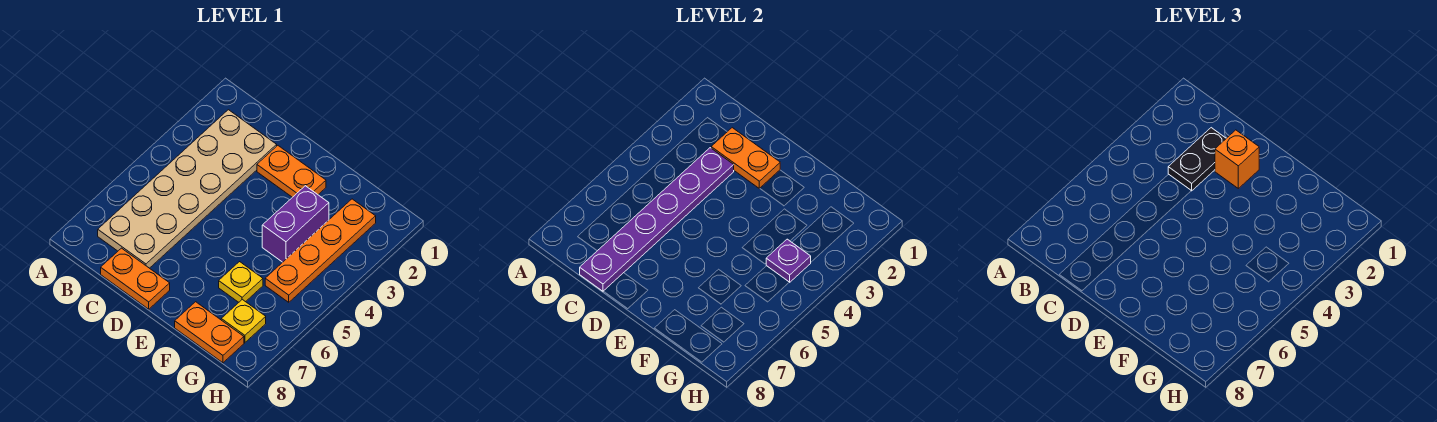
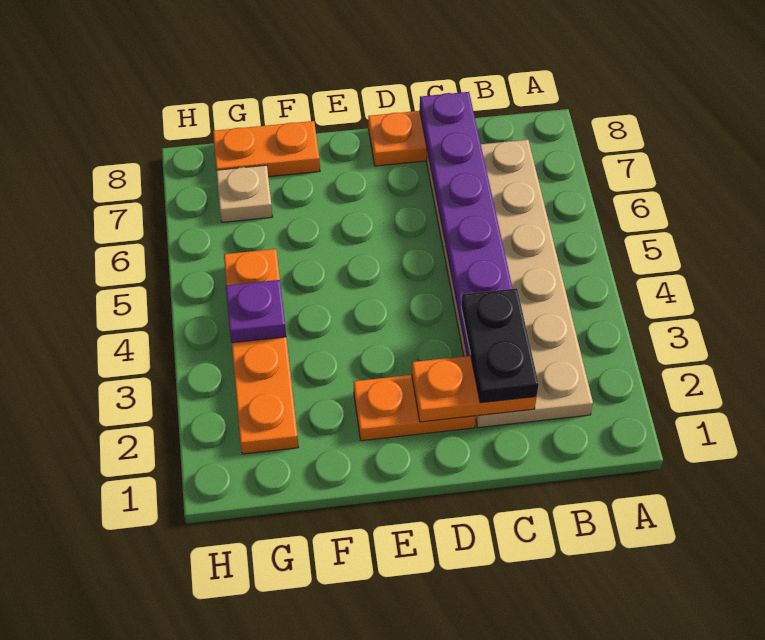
orange brick D2 level 3 -> none
purple brick F3:F4 level 1 -> none
yellow plate F6 level 1 -> none
yellow plate G7 level 1 -> tan plate G7 level 1

